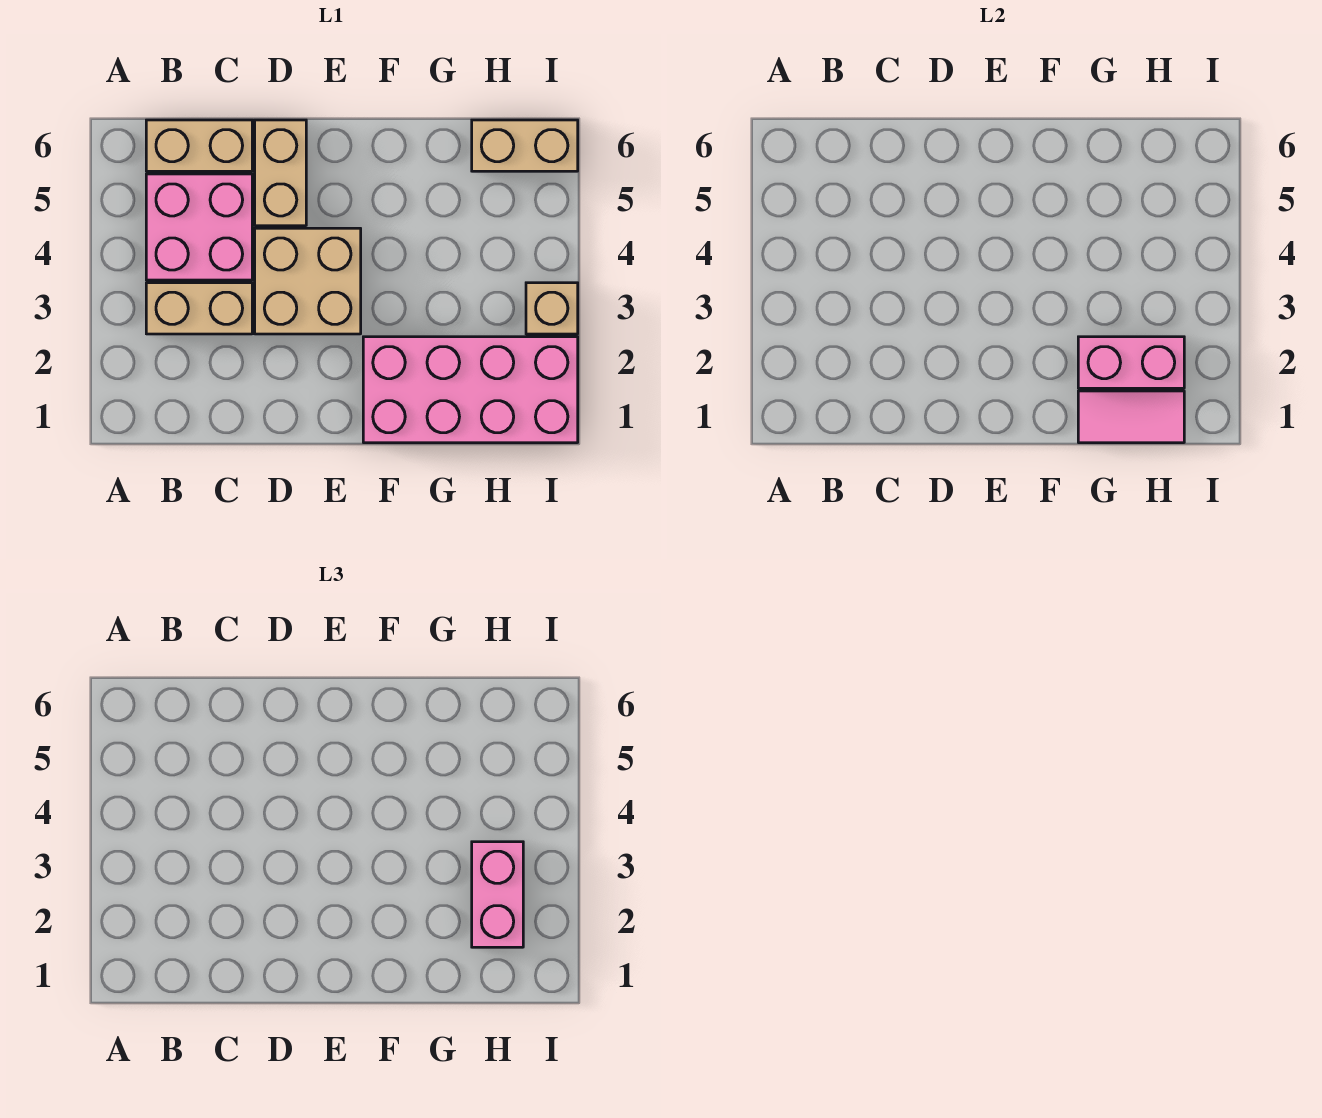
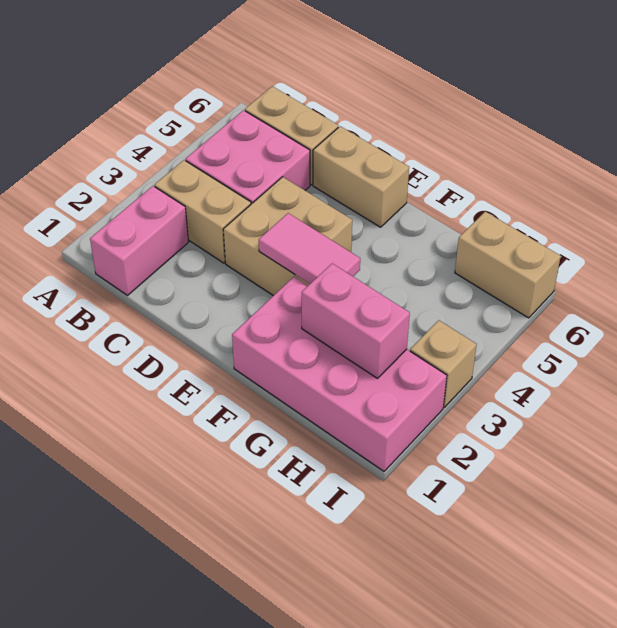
tan brick D5:D6 level 1 -> tan brick D6:E6 level 1
pink tile G1:H1 level 2 -> pink tile E3:F3 level 2
pink brick H2:H3 level 3 -> pink brick B1:B2 level 1

